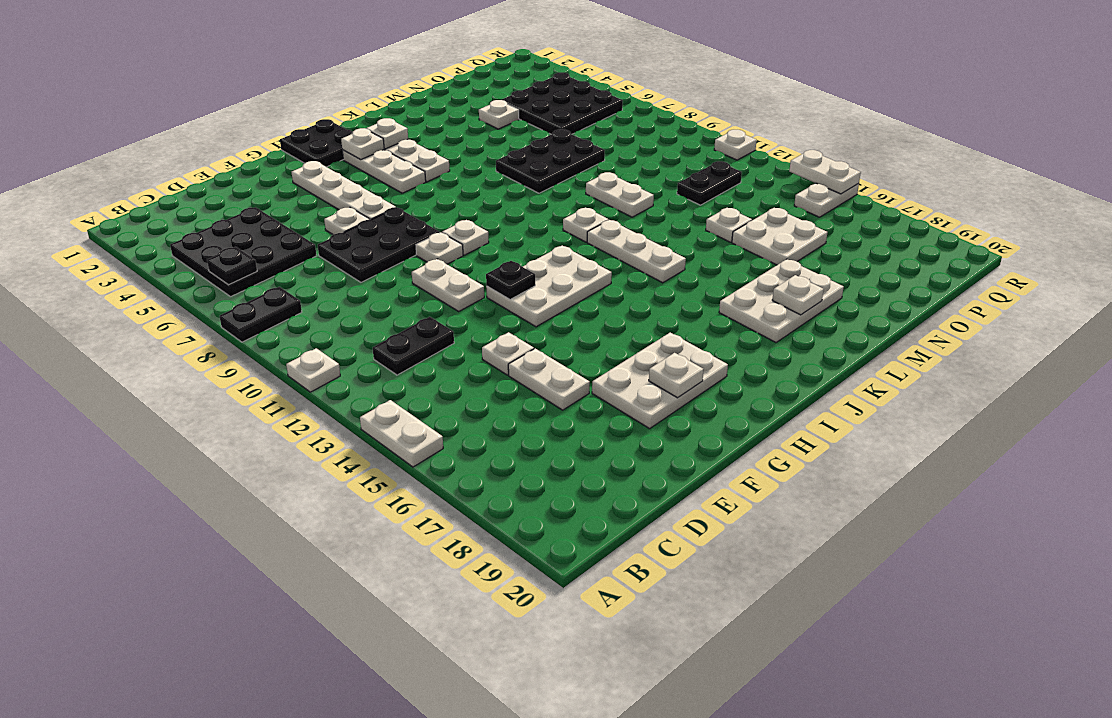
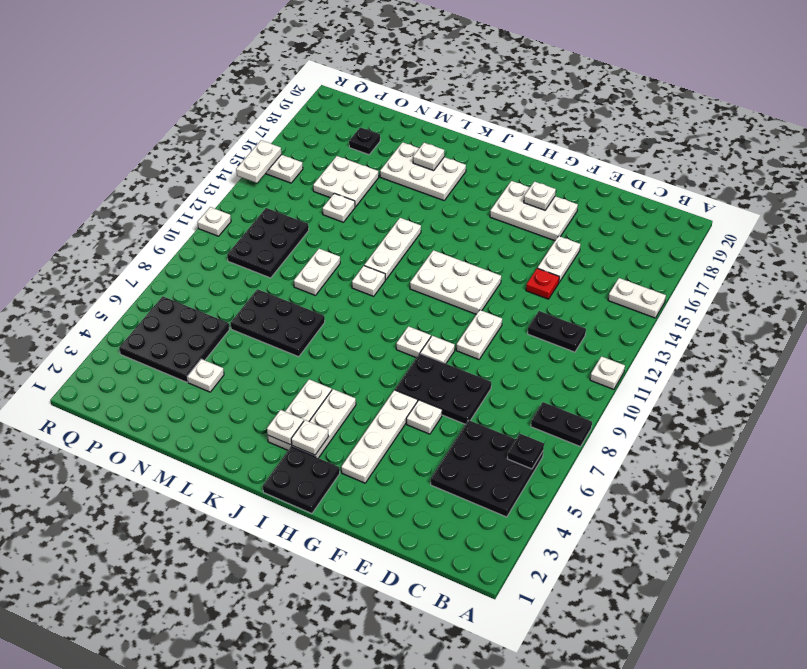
white plate A14:A15 level 1 -> white plate A15:B15 level 1
white plate E14 level 1 -> red plate E14 level 1
black plate G12 level 2 -> black plate O18 level 1
black plate O12:P12 level 1 -> black plate O10:P12 level 1

